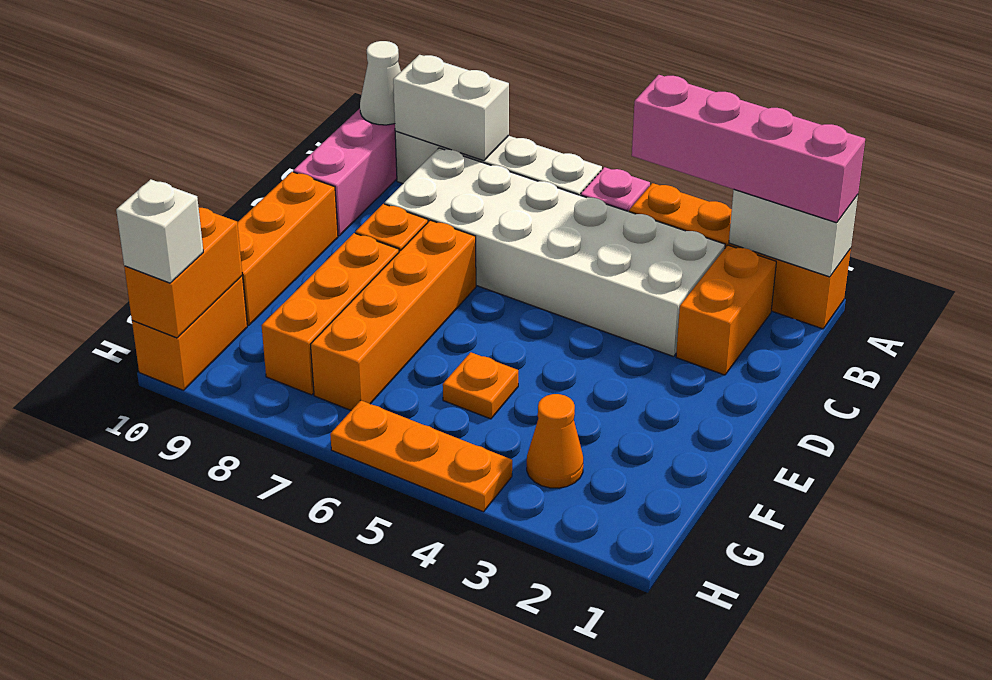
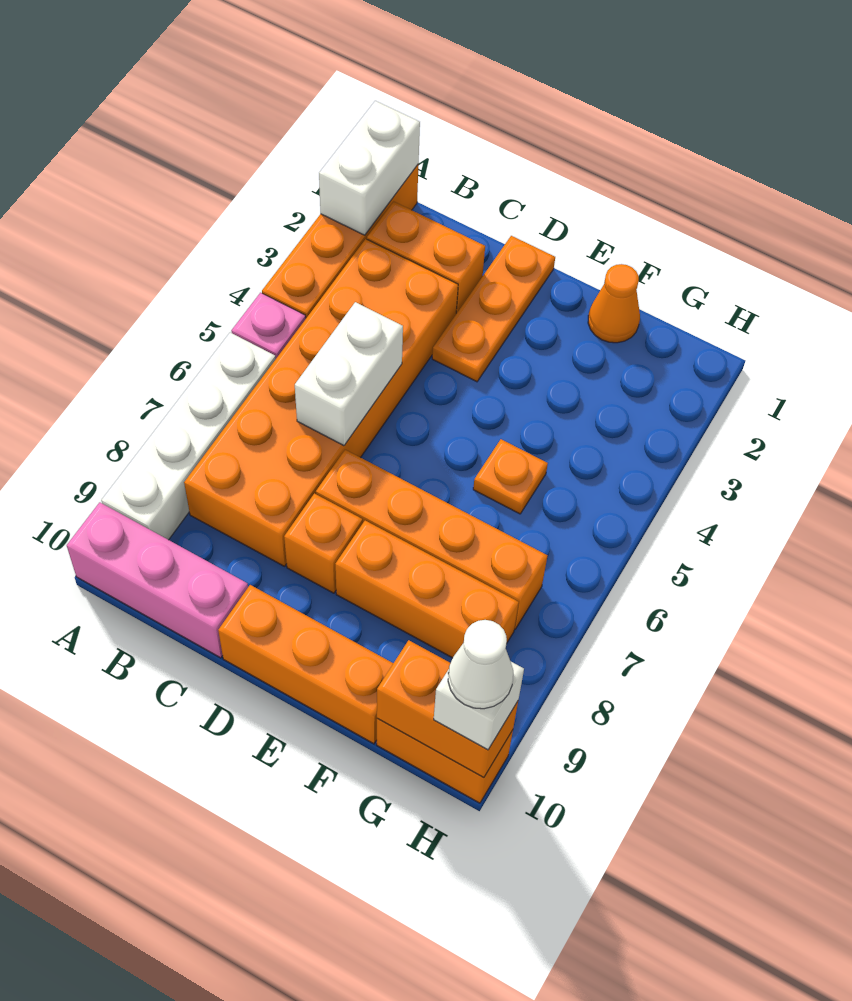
pink brick A1:A4 level 3 -> none
white brick A8:A9 level 2 -> white brick C5:C6 level 2
white cone A10 level 2 -> white cone H10 level 4
white brick B3:C8 level 1 -> orange brick B3:C8 level 1
orange cone G3 level 1 -> orange cone F1 level 1
orange plate H4:H6 level 1 -> orange plate D1:D3 level 1

